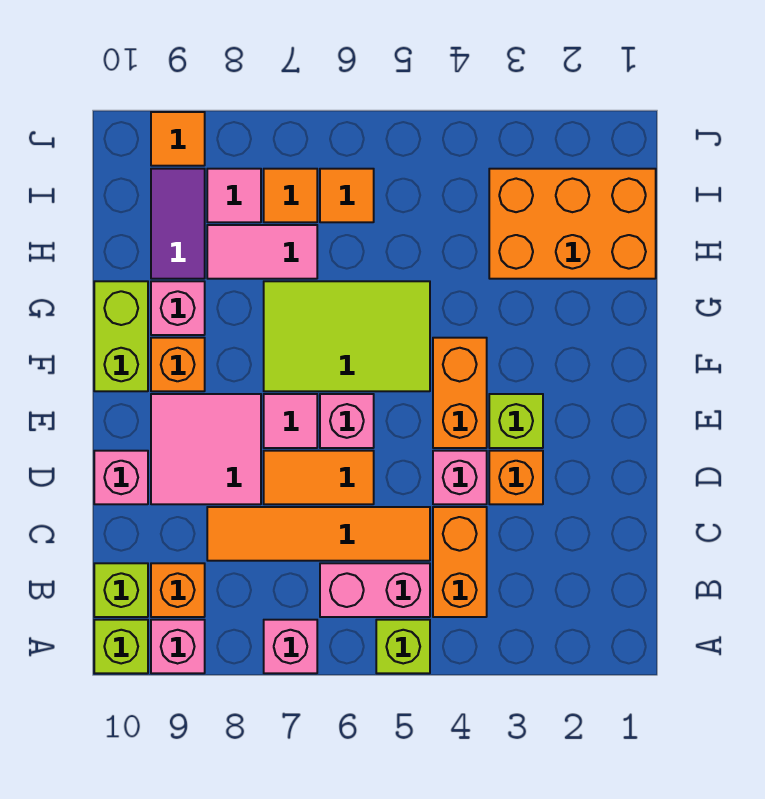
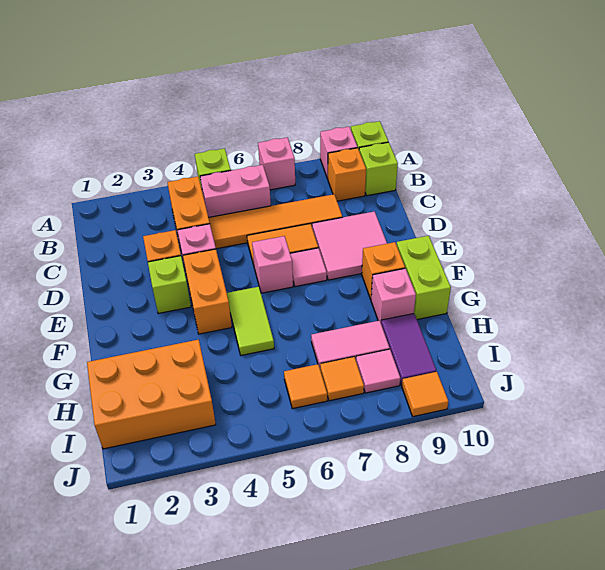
pink brick D10 level 1 -> none
lime tile F5:G7 level 1 -> lime tile F5:G5 level 1

